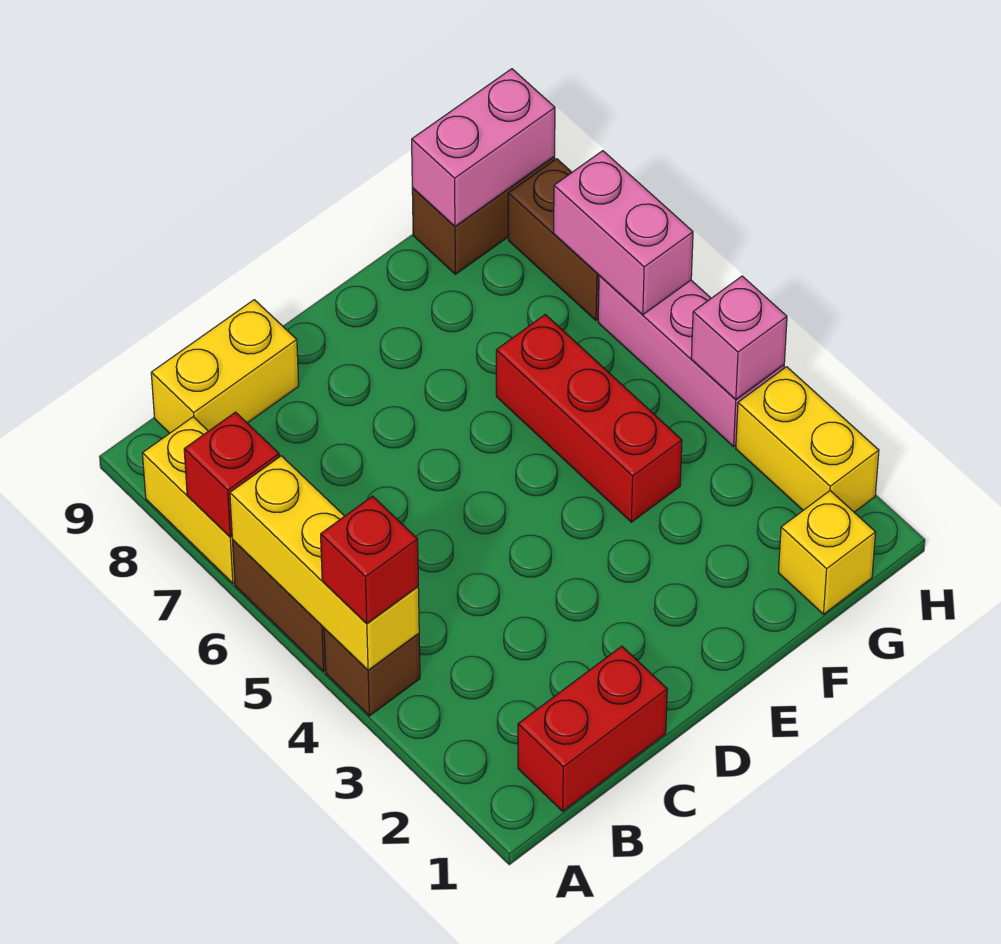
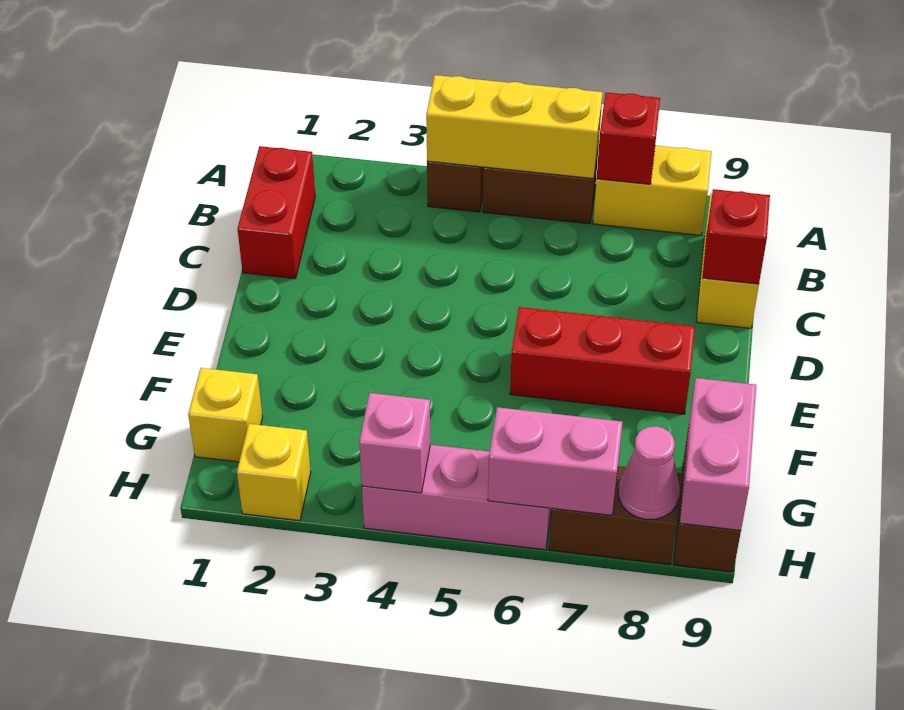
red brick A4 level 3 -> red brick C9 level 2
red brick F4:F6 level 1 -> red brick E6:E8 level 1
yellow brick H2:H3 level 1 -> yellow brick H2 level 1
none -> pink cone H8 level 2

